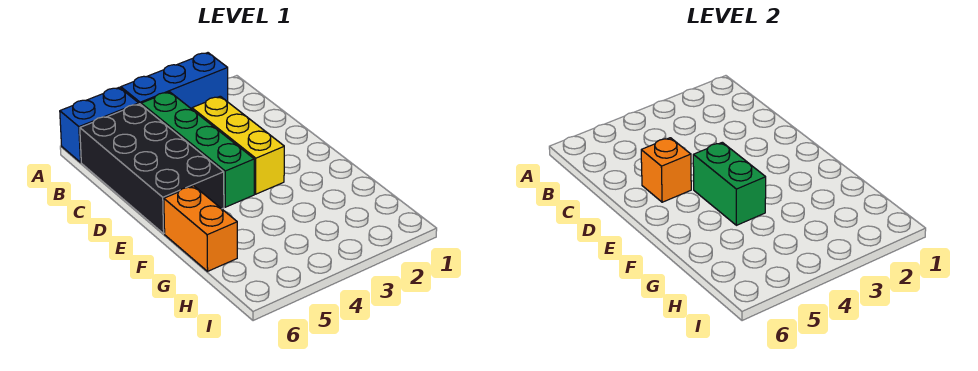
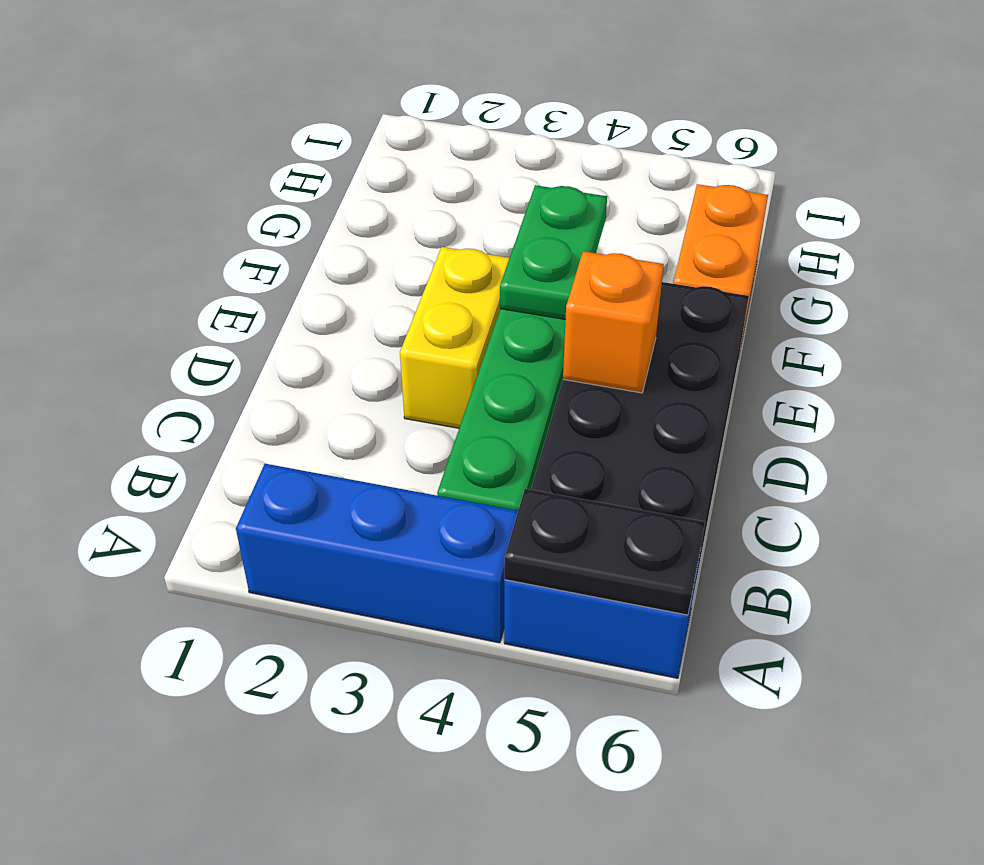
none -> black plate A5:A6 level 2
yellow brick C3:E3 level 1 -> yellow brick D3:E3 level 1
green brick E4:F4 level 2 -> green plate E4:F4 level 2

